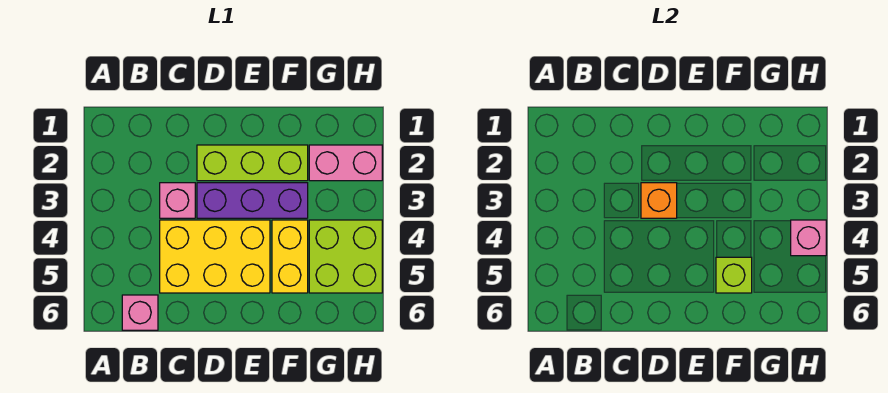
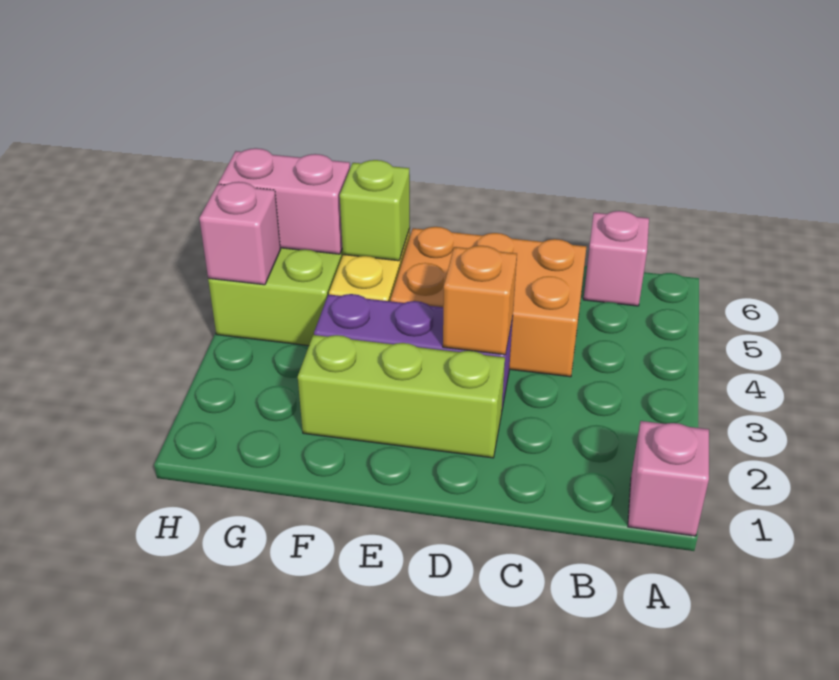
pink brick C3 level 1 -> pink brick A1 level 1
yellow brick C4:E5 level 1 -> orange brick C4:E5 level 1
pink brick G2:H2 level 1 -> pink brick G5:H5 level 2

